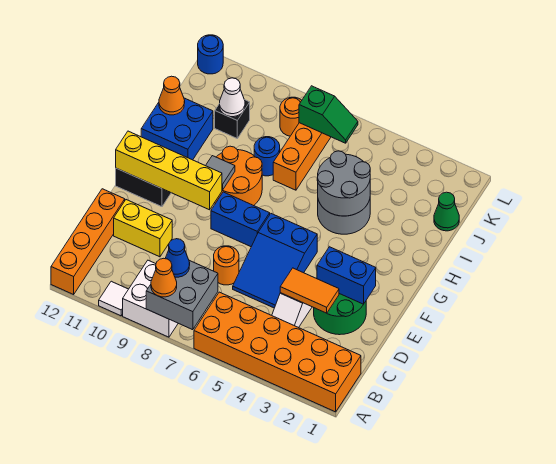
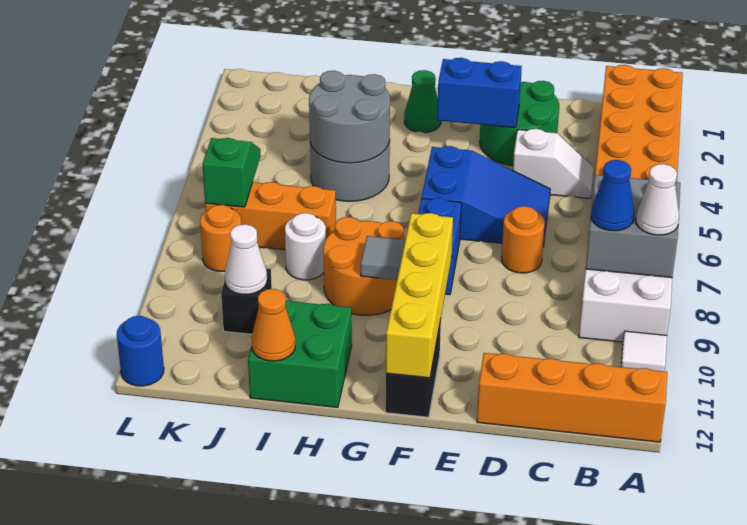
orange cone A8 level 3 -> white cone A8 level 3
orange tile D3:D4 level 2 -> none
yellow brick D10:D11 level 1 -> none
blue brick E2:E3 level 2 -> blue brick E3:F3 level 2
blue brick H11:I12 level 1 -> green brick H11:I12 level 1
blue round brick I8 level 1 -> white round brick I8 level 1
green cone J1 level 1 -> green cone G2 level 1

